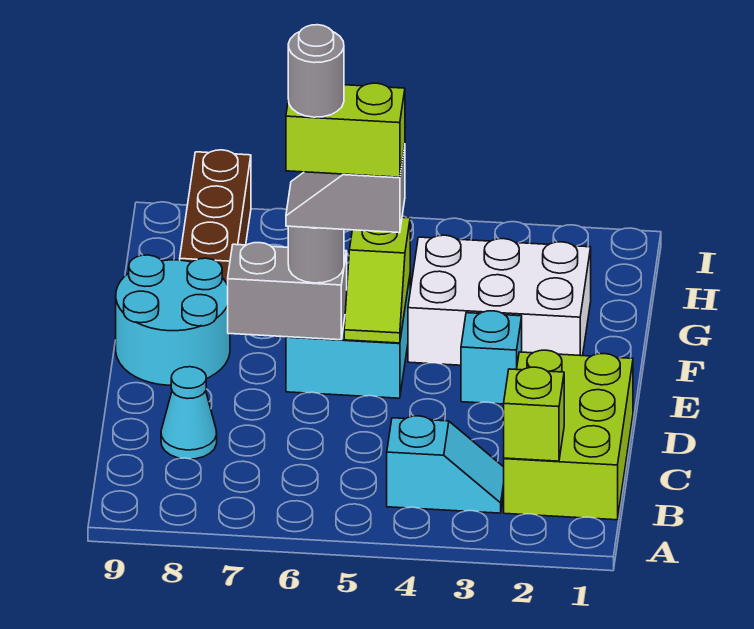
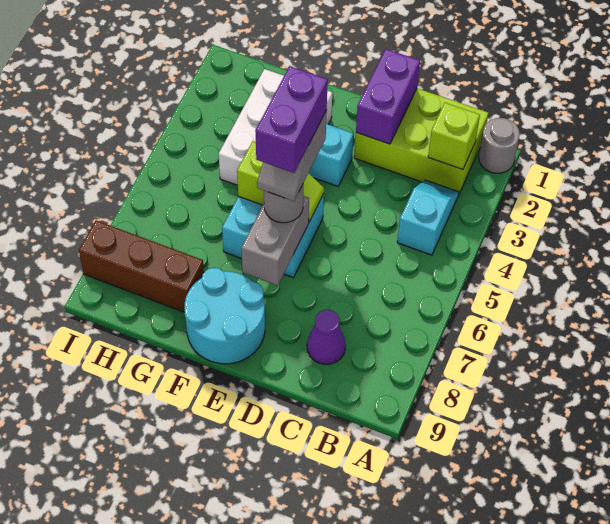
cyan cone C8 level 1 -> purple cone C8 level 1
none -> purple brick D1:D2 level 2
lime brick E5:E6 level 5 -> purple brick E5:E6 level 5
grey round brick E6 level 6 -> grey round brick A1 level 1

